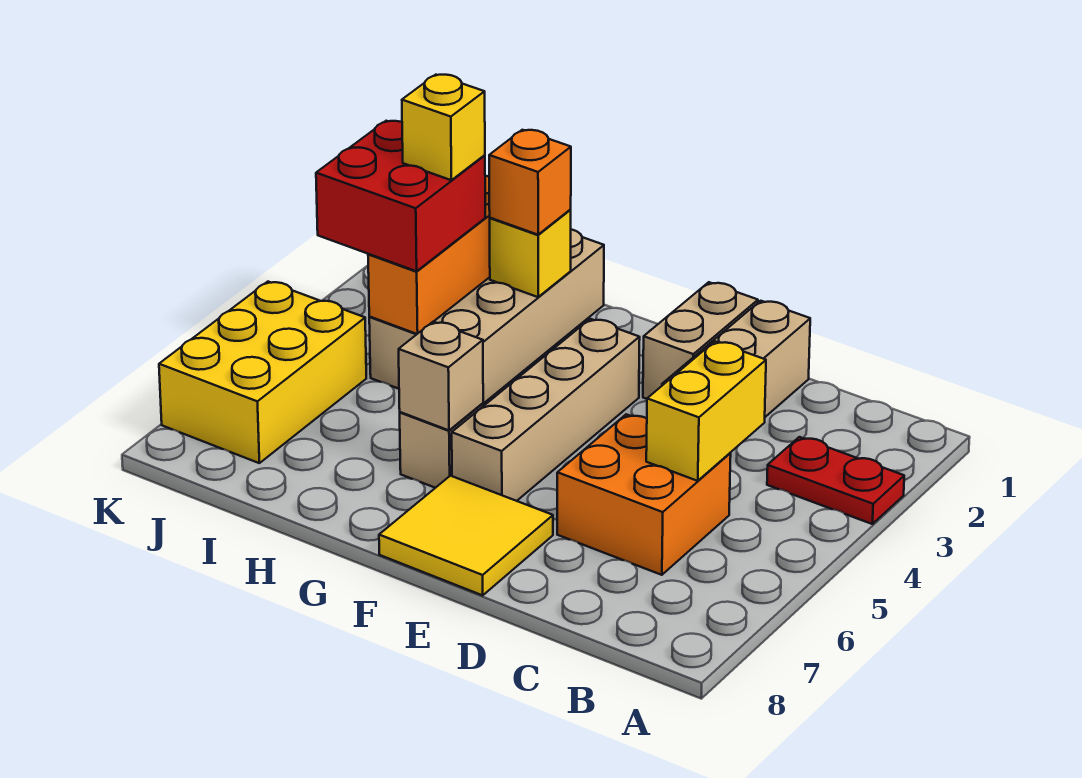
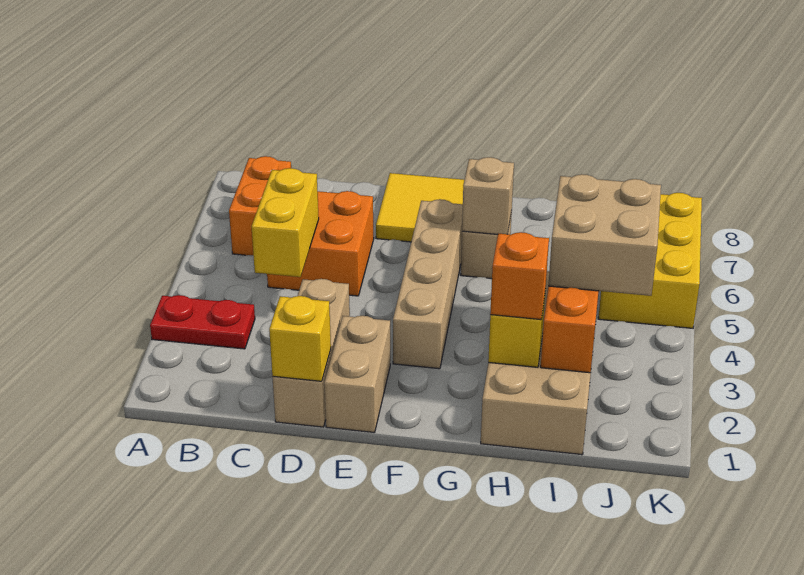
none -> orange brick B6:B7 level 1
red brick I3:J4 level 3 -> tan brick I3:J4 level 3
yellow brick I3 level 4 -> yellow brick D1 level 2

